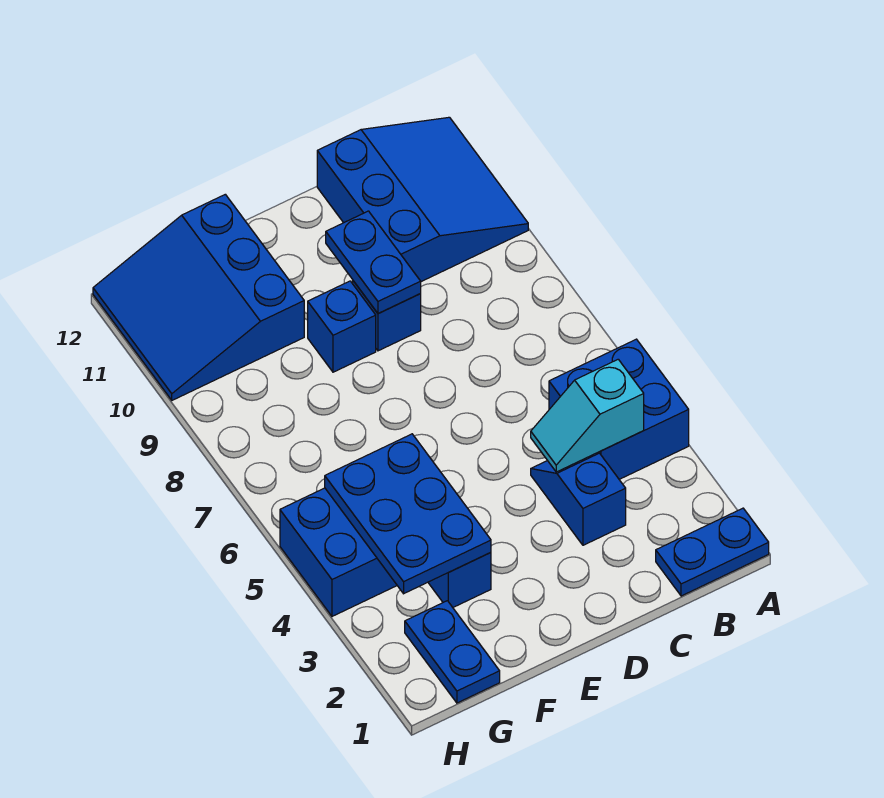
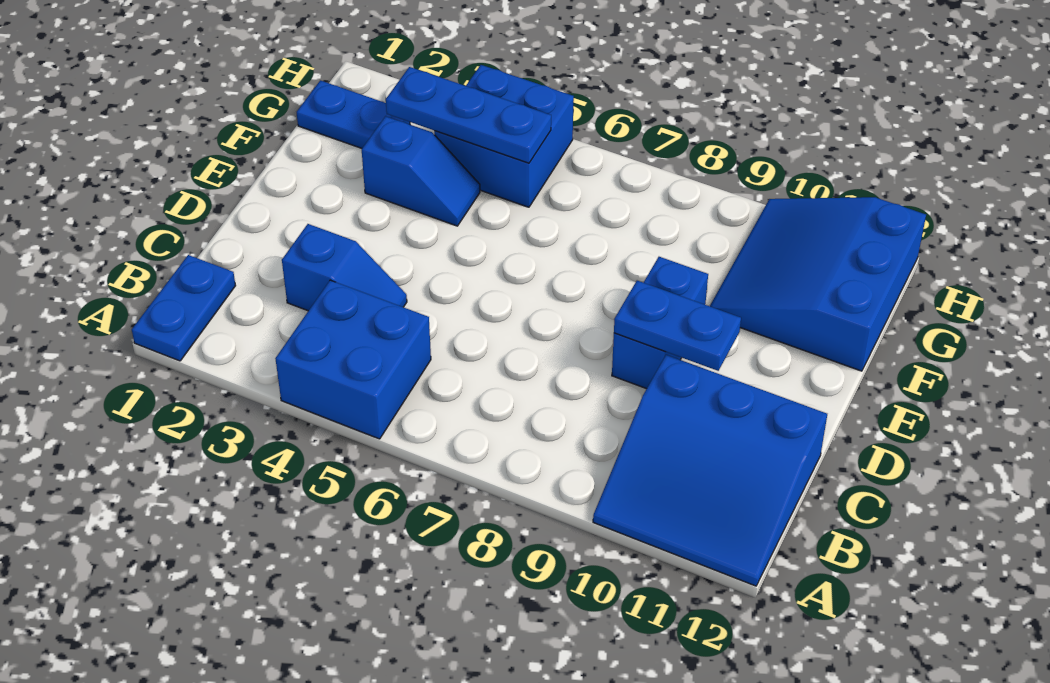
cyan slope B4:C4 level 2 top B -> none
blue plate F3:G5 level 2 -> blue plate G3:G5 level 2
blue slope F10:H12 level 1 top F -> blue slope F10:H12 level 1 top 12

